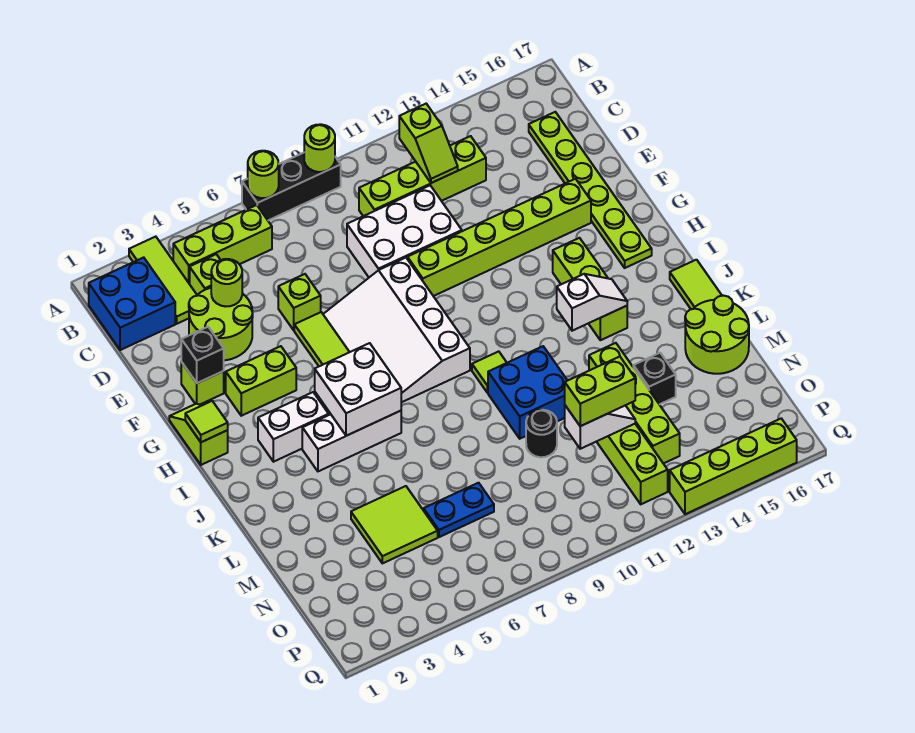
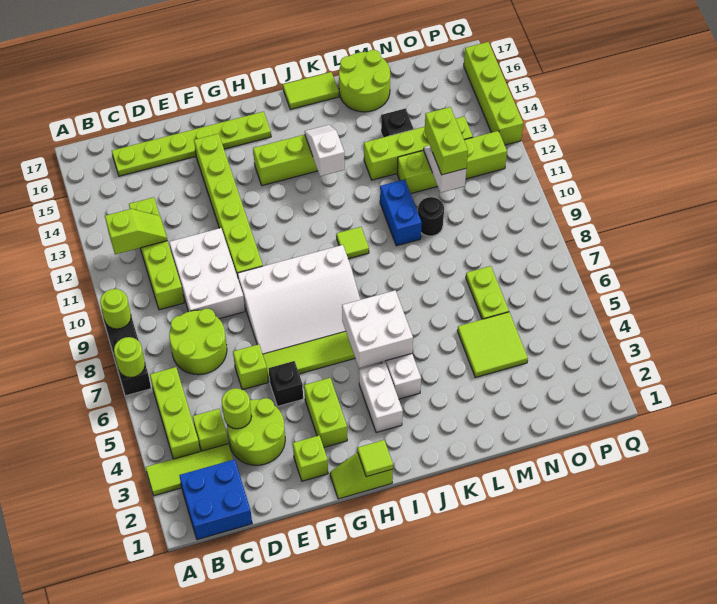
none -> lime round brick C7:D8 level 1
black brick F2 level 2 -> black brick F5 level 1
blue brick K10:L11 level 1 -> blue brick L10:L11 level 1
blue plate N6:N7 level 1 -> lime plate N6:N7 level 1

